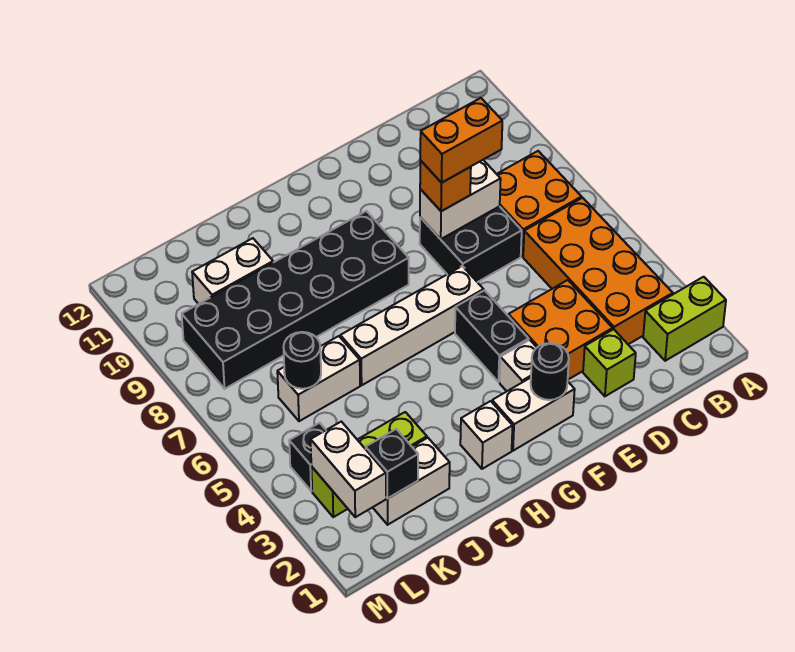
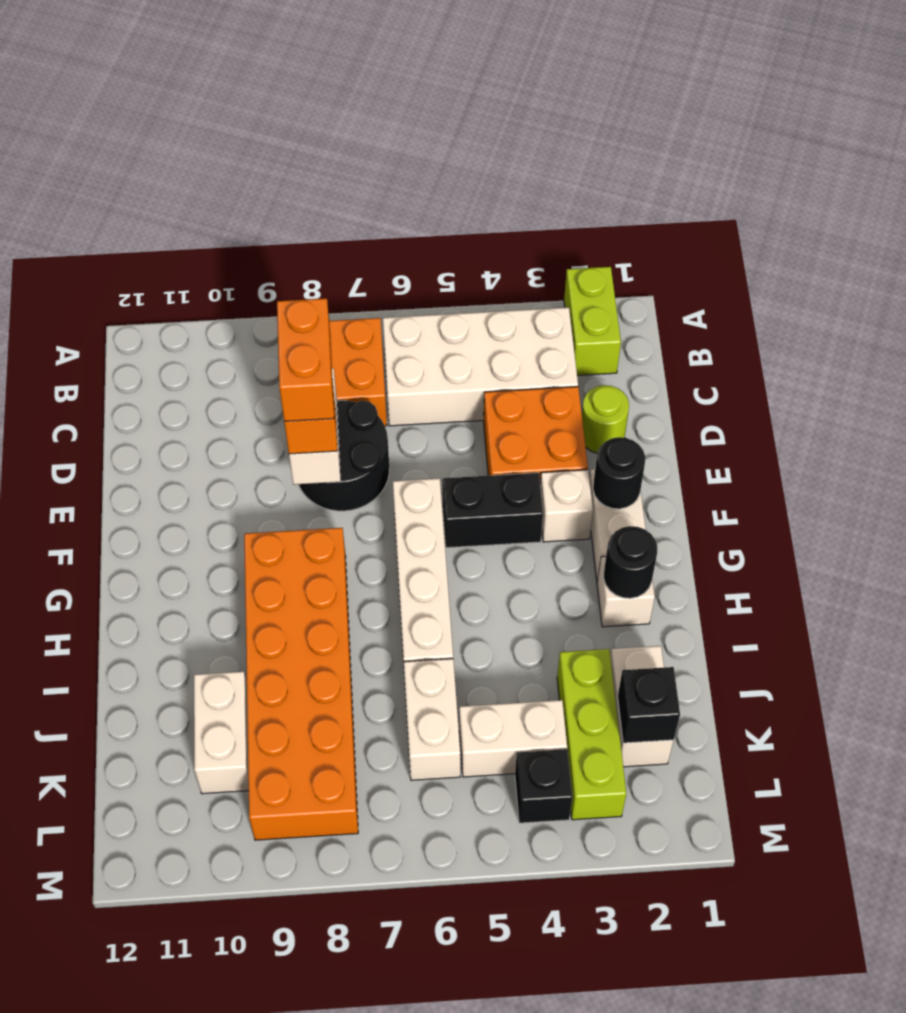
orange brick B3:C6 level 1 -> white brick B3:C6 level 1
lime brick D2 level 1 -> lime round brick D2 level 1
black brick D7:E8 level 1 -> black round brick D7:E8 level 1
black brick G8:L9 level 1 -> orange brick G8:L9 level 1
black round brick K6 level 2 -> black round brick H2 level 2
white brick L2:L3 level 2 -> white brick K4:K5 level 1

